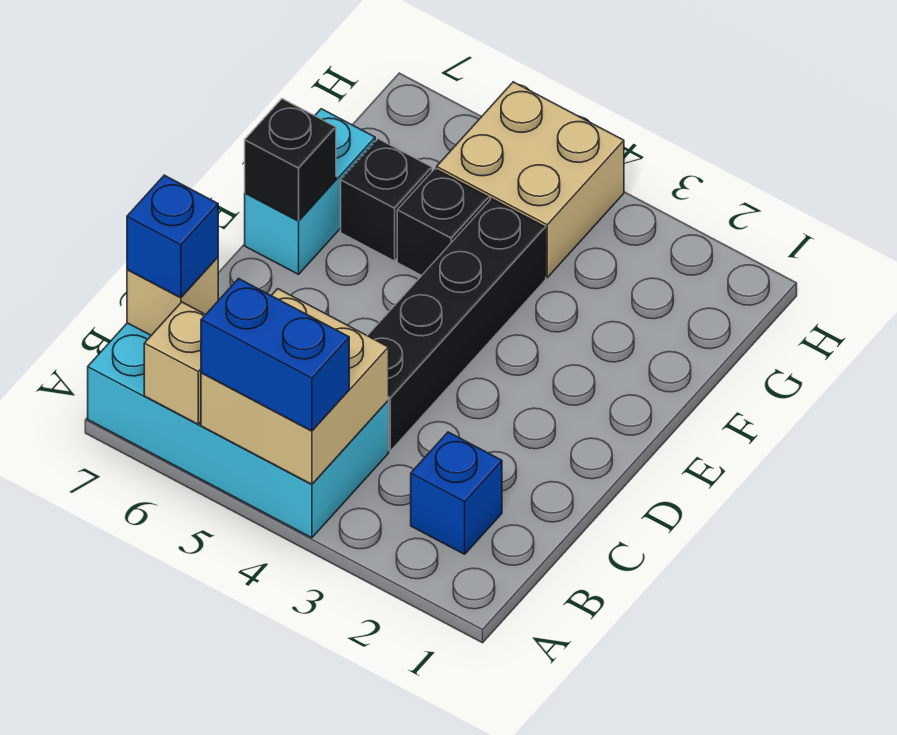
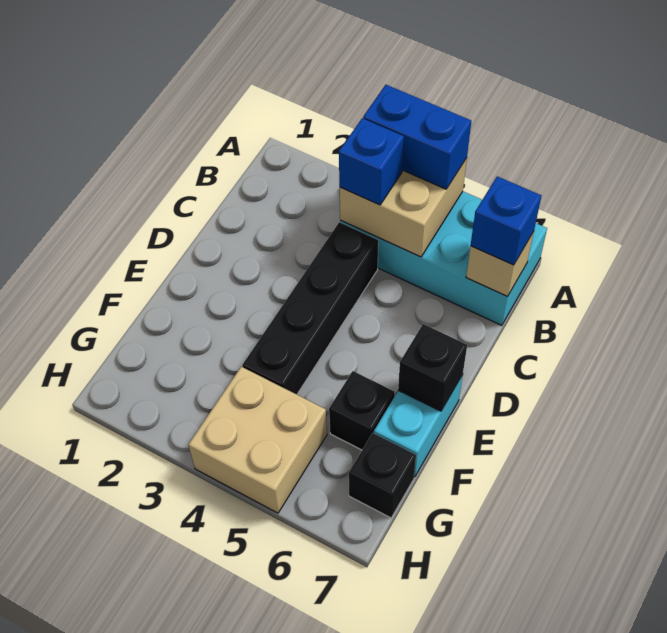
tan brick A6 level 2 -> none
blue brick B2 level 1 -> blue brick B4 level 3
black brick F5 level 1 -> black brick G7 level 1

